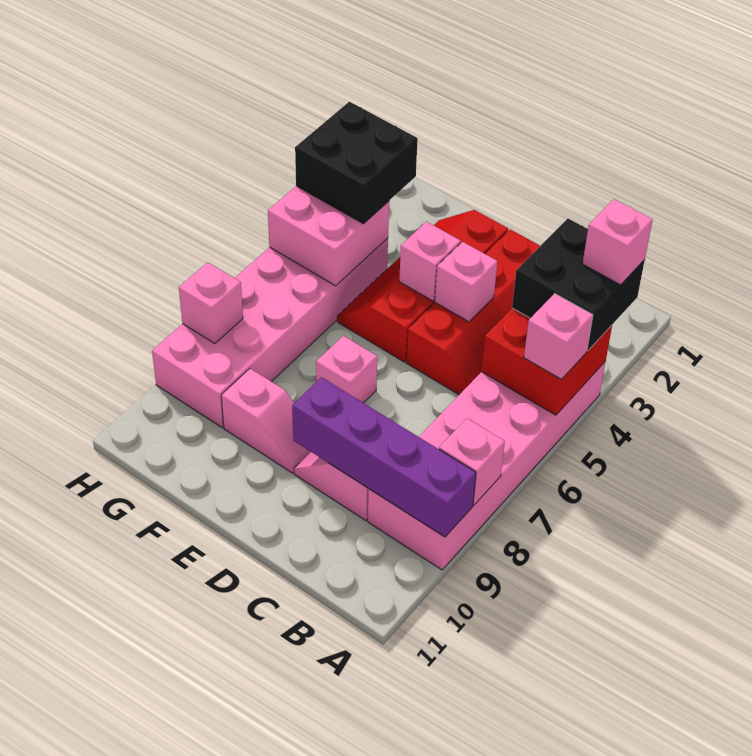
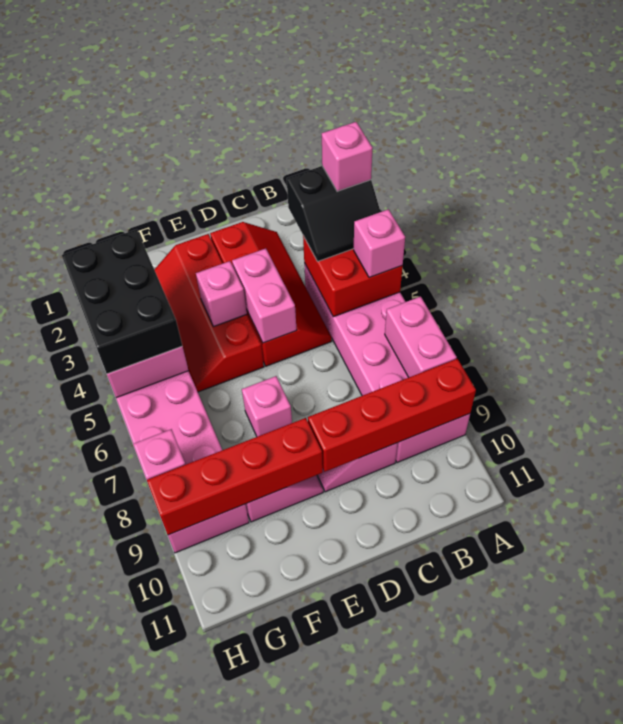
black brick A3:B4 level 3 -> black slope A3:B4 level 3 top 3
pink brick A8 level 2 -> pink brick A7:A8 level 2
purple brick A9:D9 level 2 -> red brick A9:D9 level 2
pink brick D4 level 2 -> pink brick D4:D5 level 2
none -> red brick E9:H9 level 2
black brick G3:H4 level 3 -> black brick G3:H5 level 3

